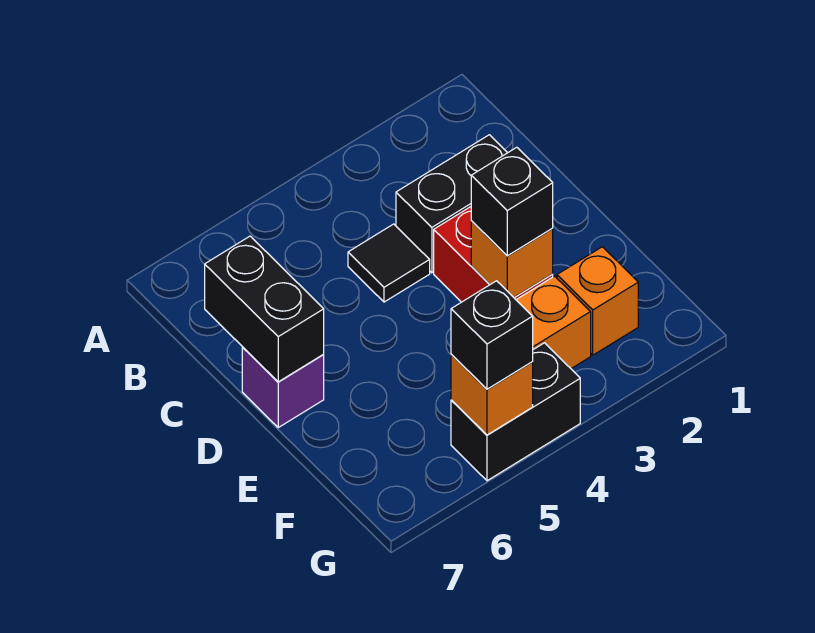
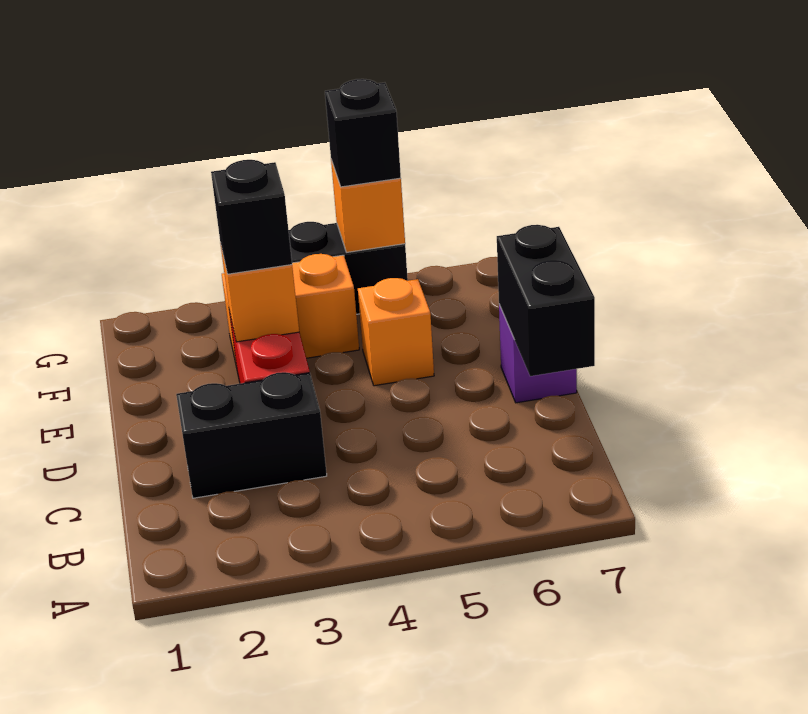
black tile C4 level 1 -> none
orange brick F2 level 1 -> orange brick E5 level 1

